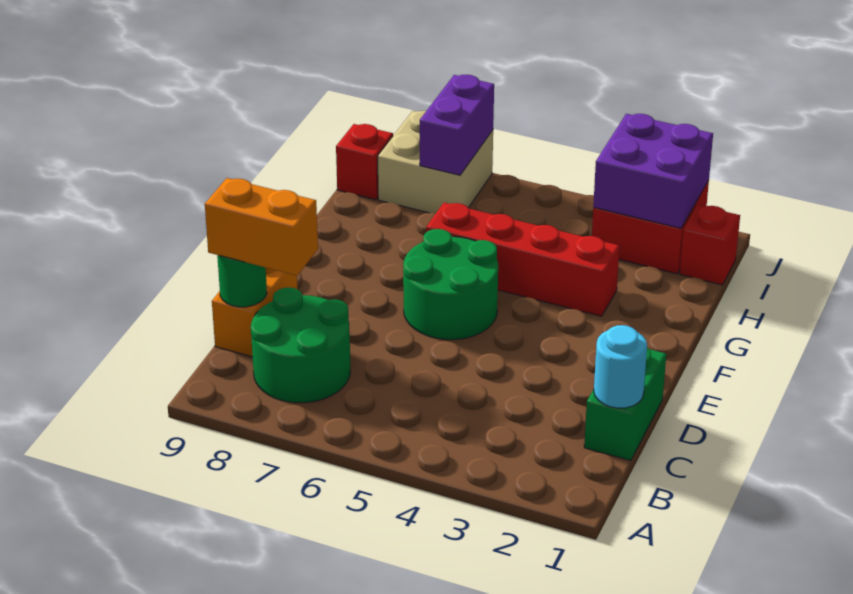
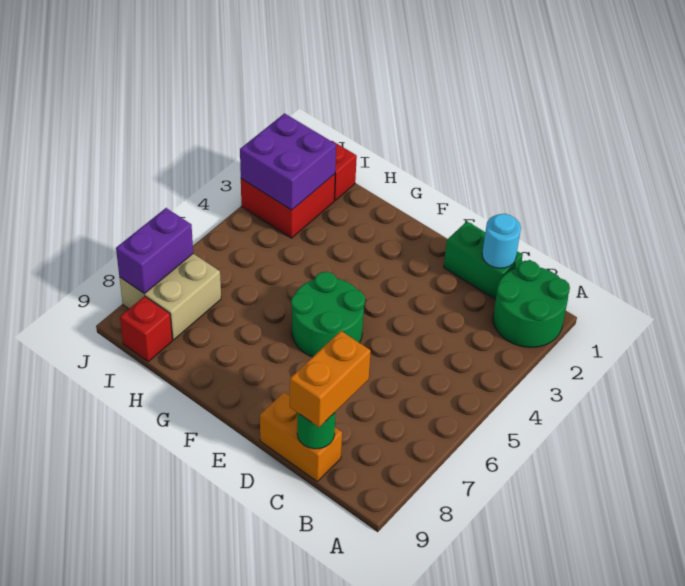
green round brick B7:C8 level 1 -> green round brick A1:B2 level 1
red brick G3:G6 level 1 -> none
purple brick I7:J7 level 2 -> purple brick J7:J8 level 2

